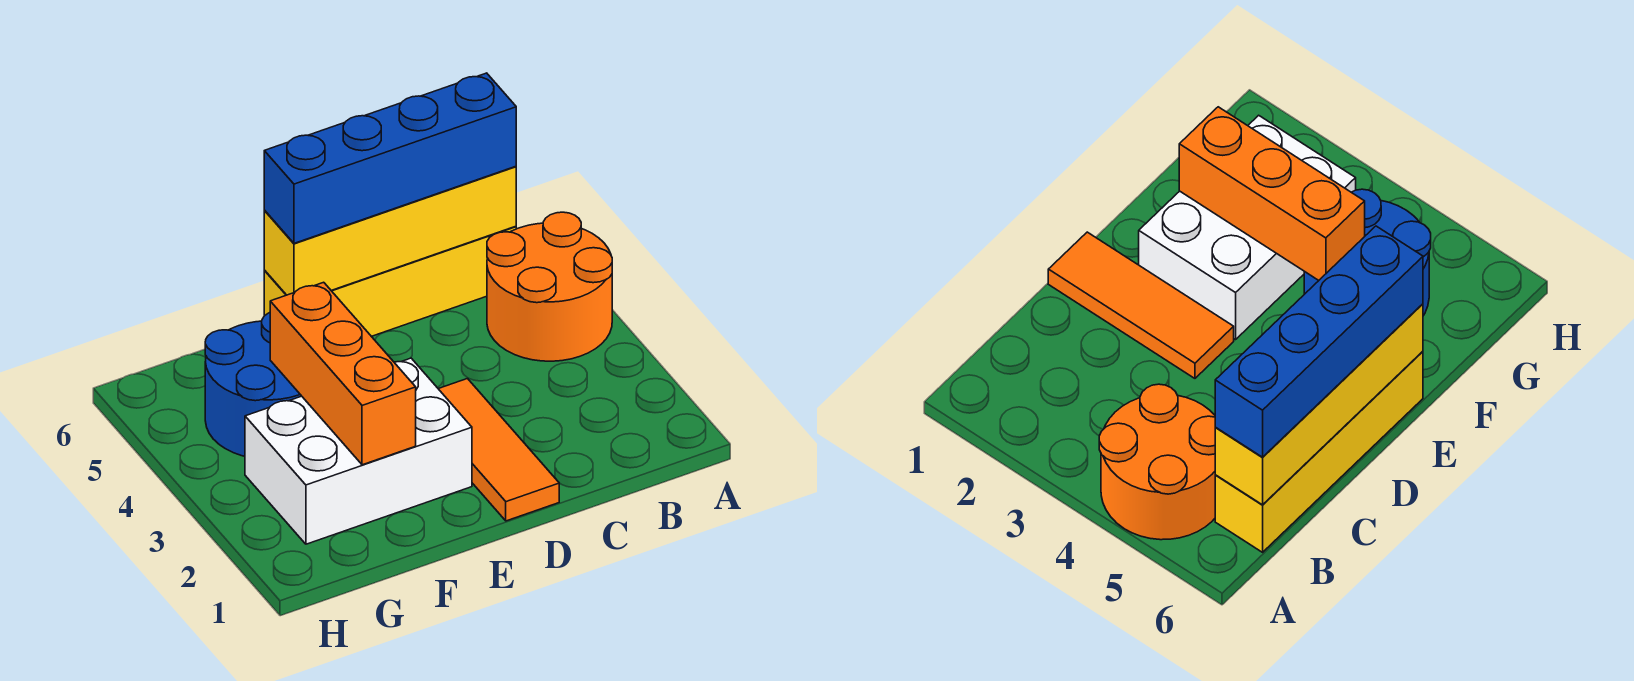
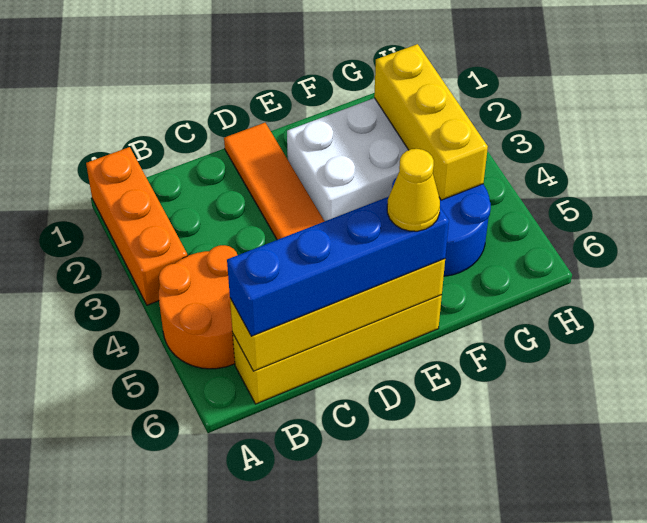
none -> yellow cone E6 level 4
orange brick F2:F4 level 2 -> orange brick A1:A3 level 1
none -> yellow brick G2:G4 level 2

